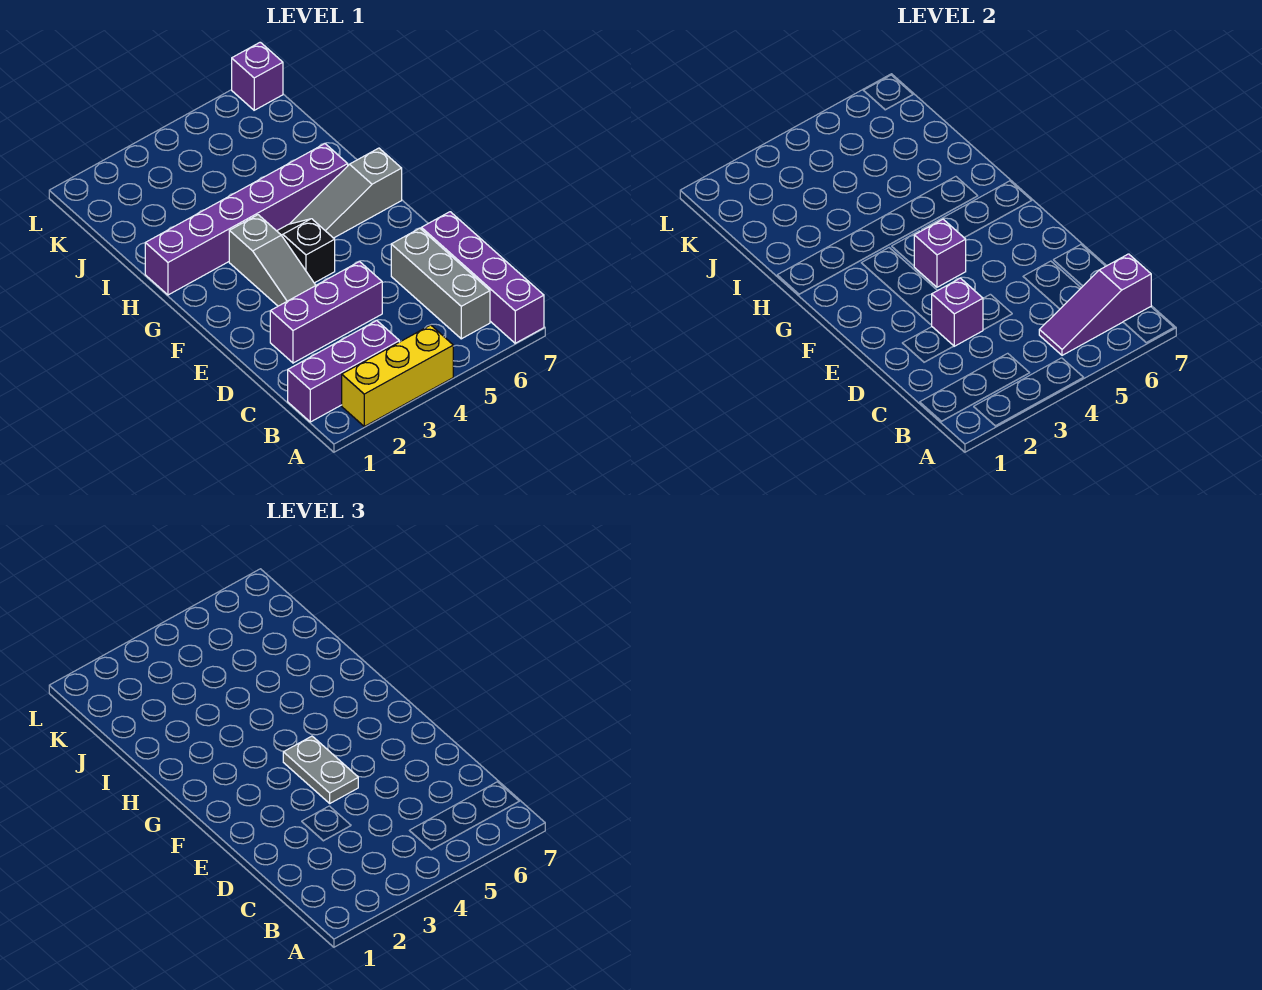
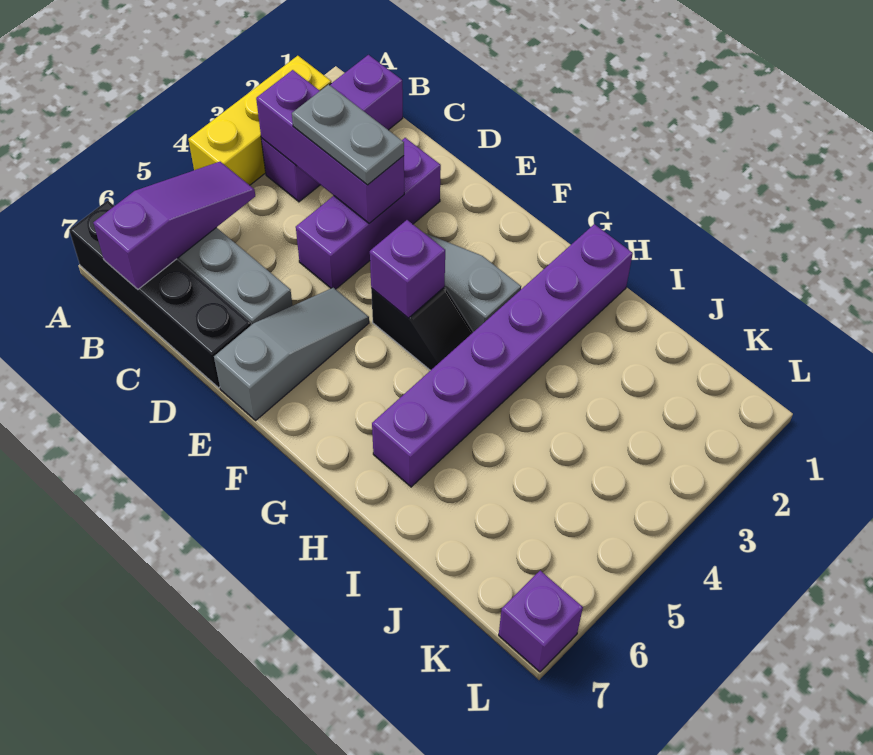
purple brick A7:D7 level 1 -> black brick A7:D7 level 1
purple brick D3 level 2 -> purple brick B3:D3 level 2
grey plate E4:F4 level 3 -> grey plate C3:D3 level 3
grey slope G5:G7 level 1 top 7 -> grey slope E5:E7 level 1 top 7

